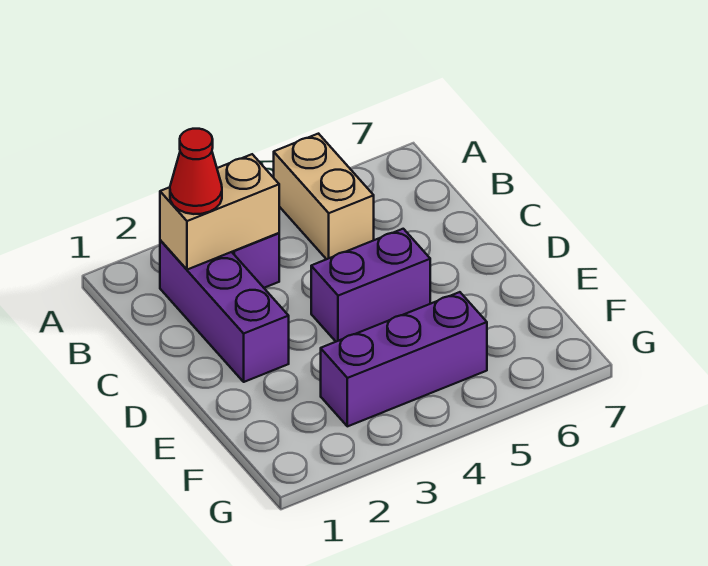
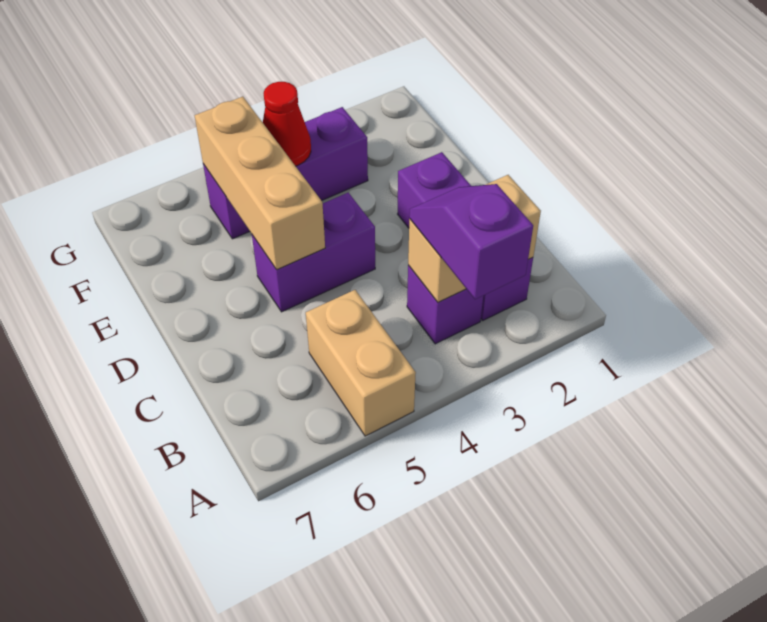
none -> purple slope A3:B3 level 3 top A
red cone B2 level 3 -> red cone F4 level 2
none -> tan brick D5:F5 level 2

